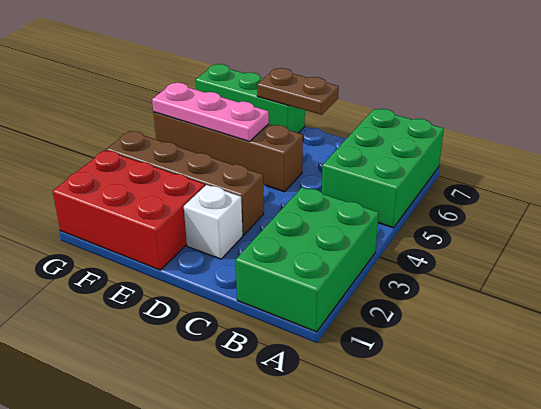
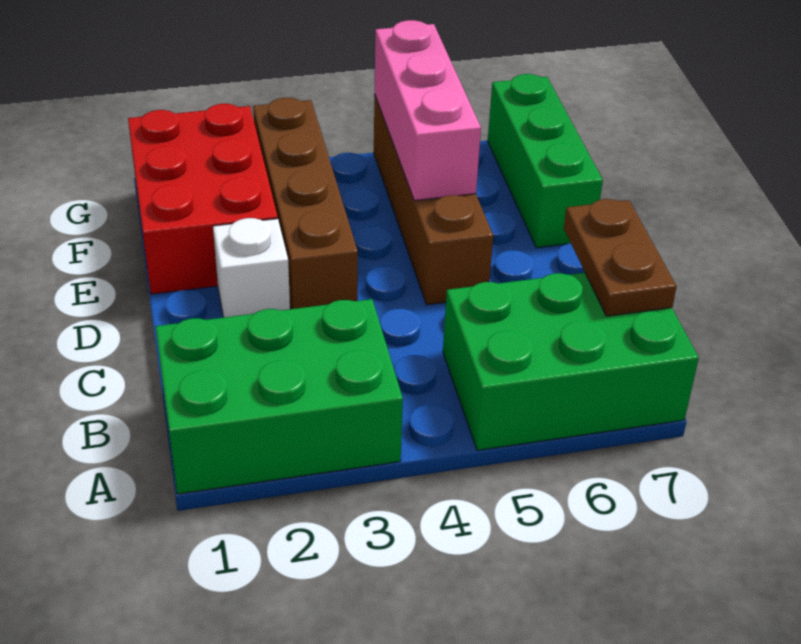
brown plate D7:E7 level 2 -> brown plate B7:C7 level 2
pink plate E5:G5 level 2 -> pink brick E5:G5 level 2

